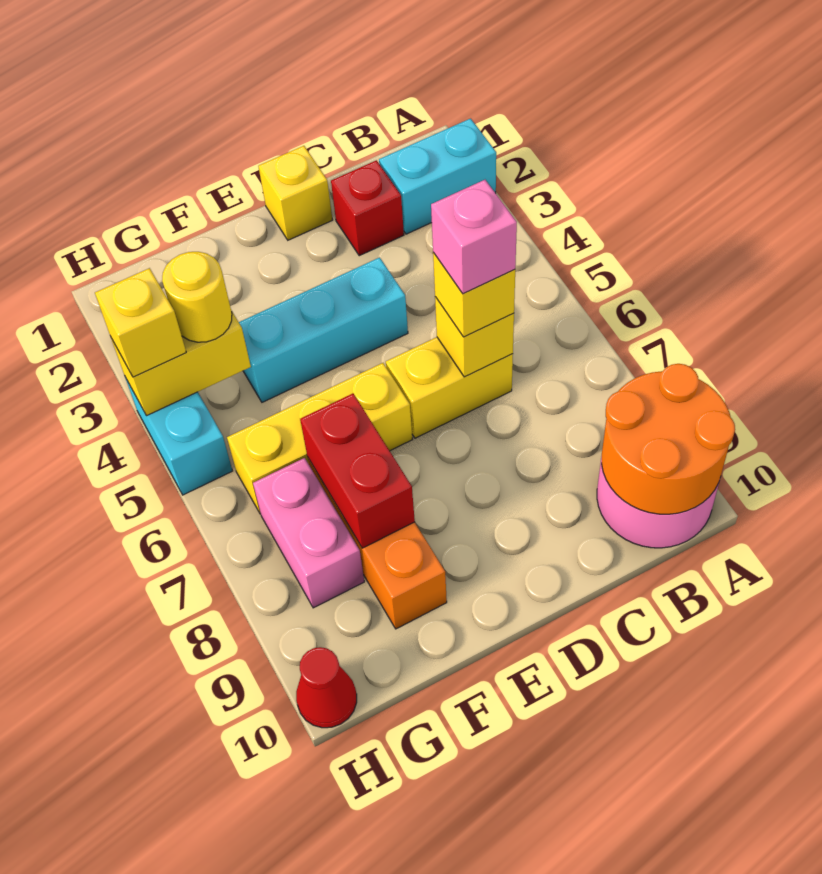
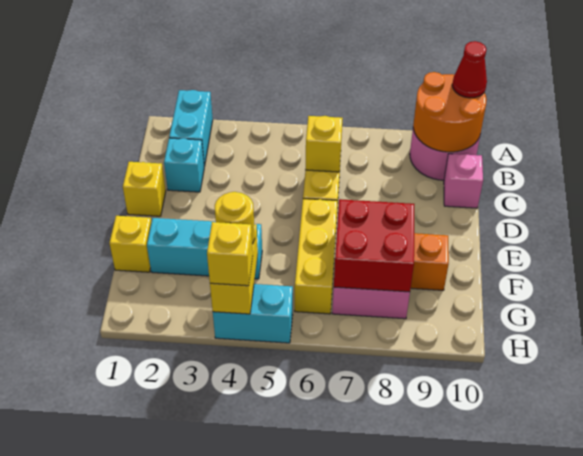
red brick C2 level 1 -> cyan brick C2 level 1
yellow brick C6 level 3 -> yellow brick F1 level 1
pink brick C6 level 4 -> pink brick C10 level 1
cyan brick D4:F4 level 1 -> cyan brick F2:F4 level 1
red brick F7:F8 level 2 -> red brick F7:G8 level 2
red cone H10 level 1 -> red cone A10 level 3

